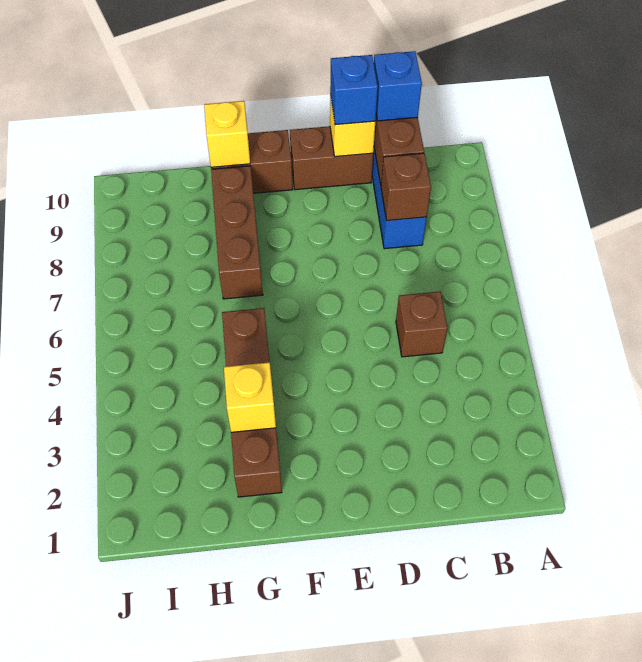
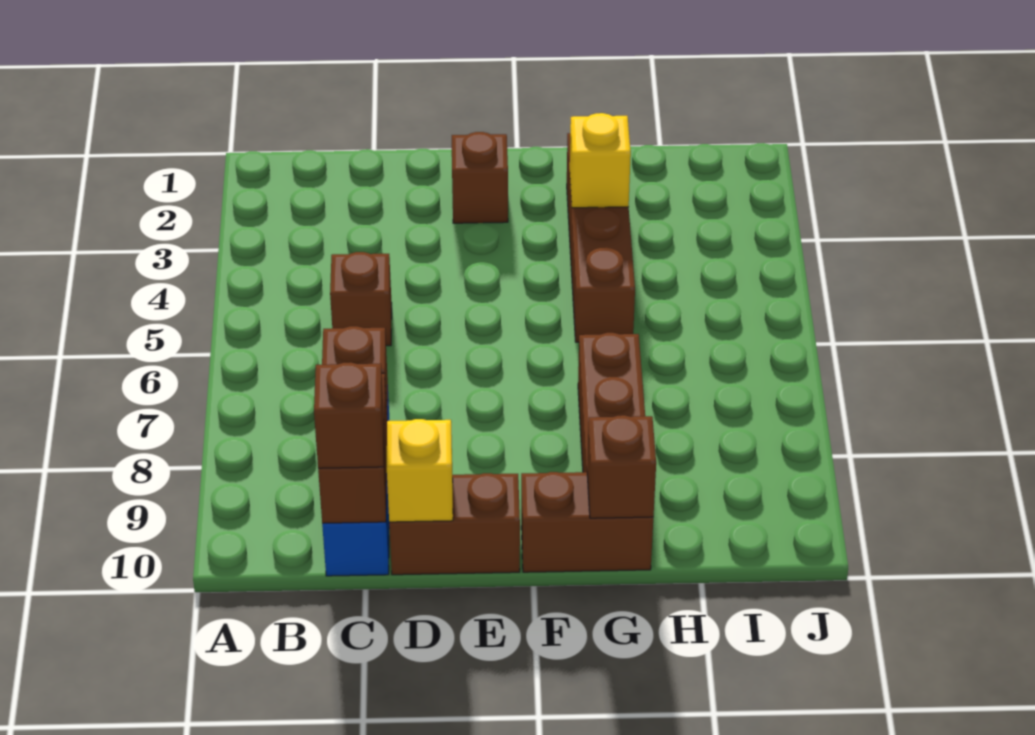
blue brick C10 level 3 -> brown brick C10 level 3
blue brick D10 level 3 -> none
none -> brown brick E2 level 1
yellow brick G10 level 2 -> brown brick G10 level 2

